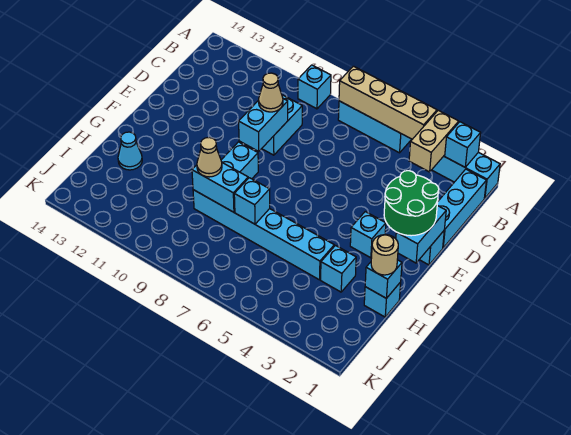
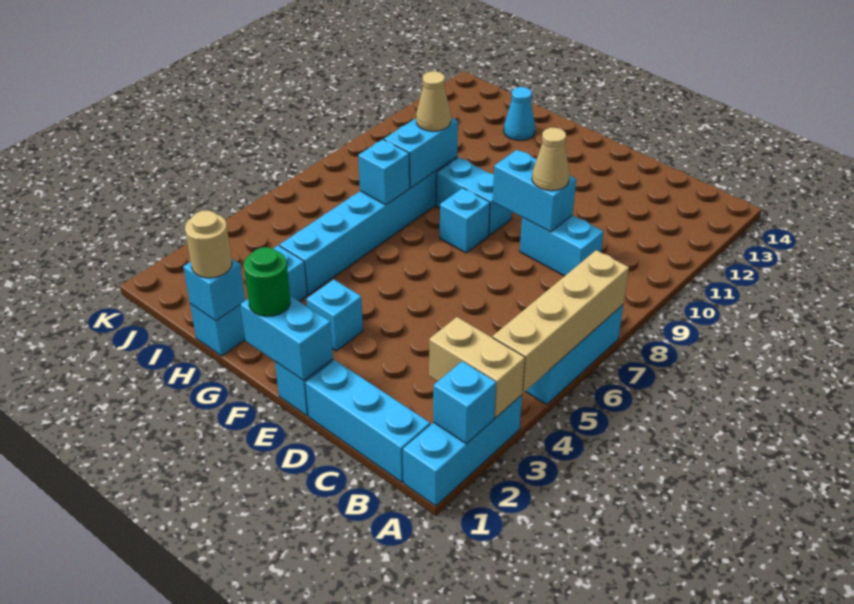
cyan brick A9 level 1 -> cyan brick F8 level 1
green round brick E1:F2 level 3 -> green round brick F1 level 3

